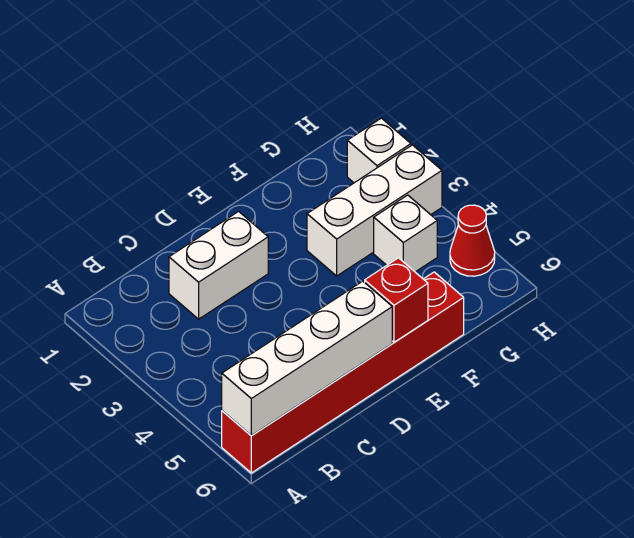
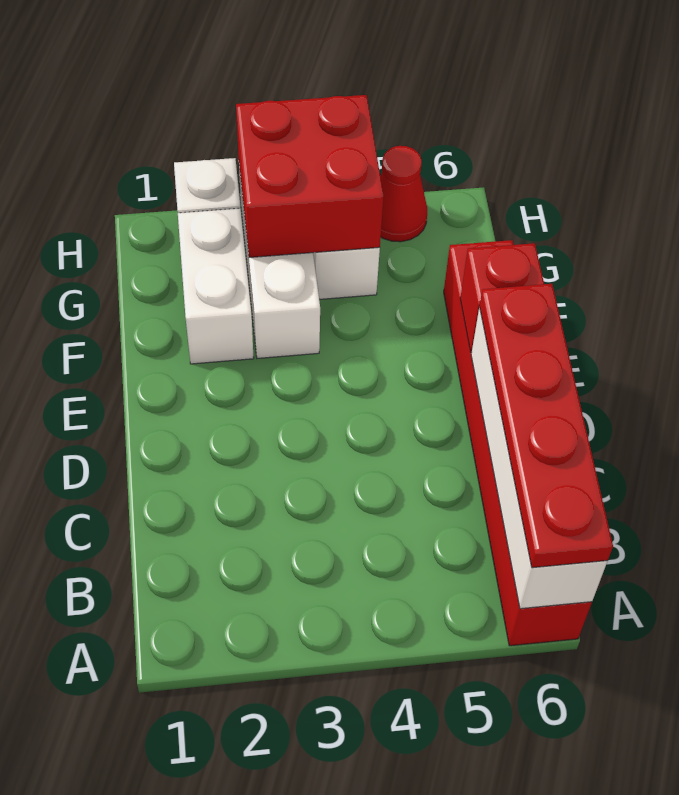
none -> red plate A6:D6 level 3
white brick C2:D2 level 1 -> white brick F2:G2 level 1
none -> red brick G3:H4 level 2

